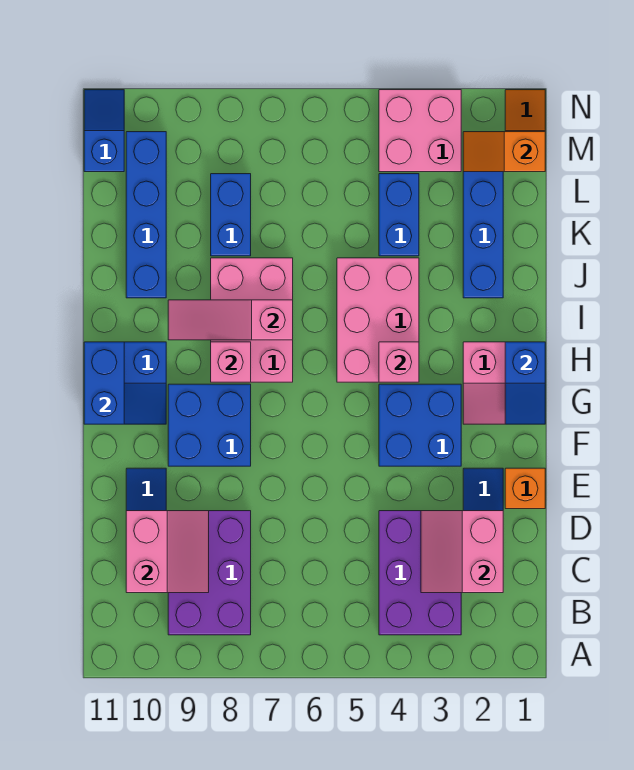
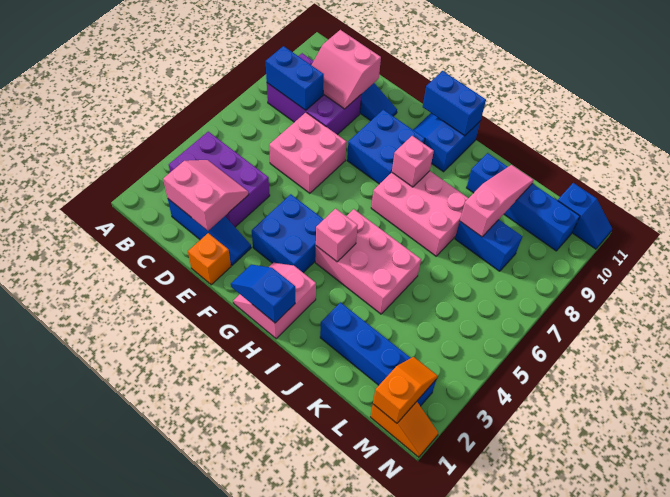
pink slope I7:I9 level 2 top 7 -> pink slope K8:K10 level 2 top 8
blue brick K4:L4 level 1 -> blue brick B8:C8 level 2
pink brick M3:N4 level 1 -> pink brick D6:E7 level 1

